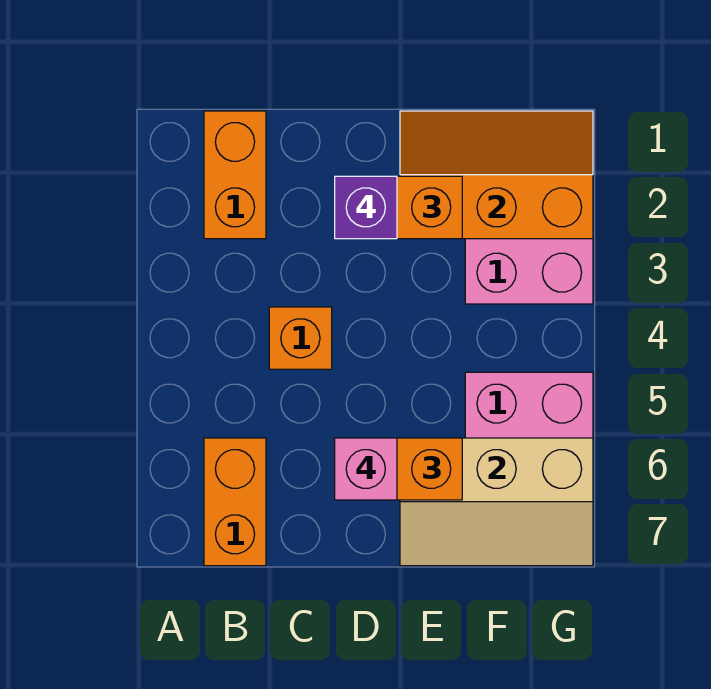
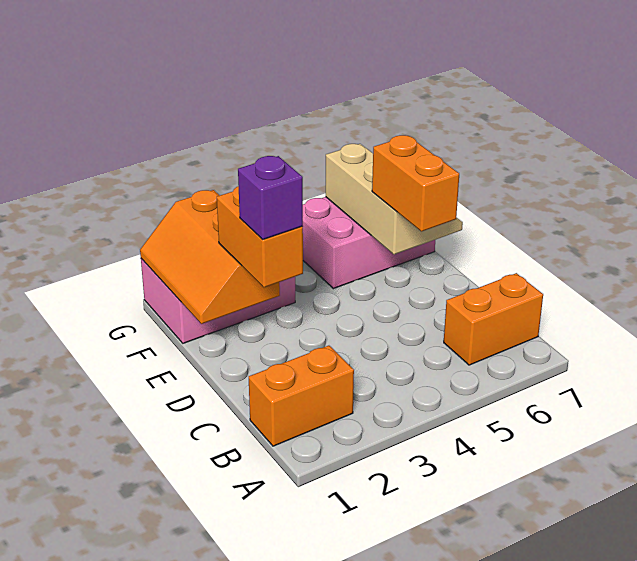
orange brick C4 level 1 -> none
pink brick D6 level 4 -> none

